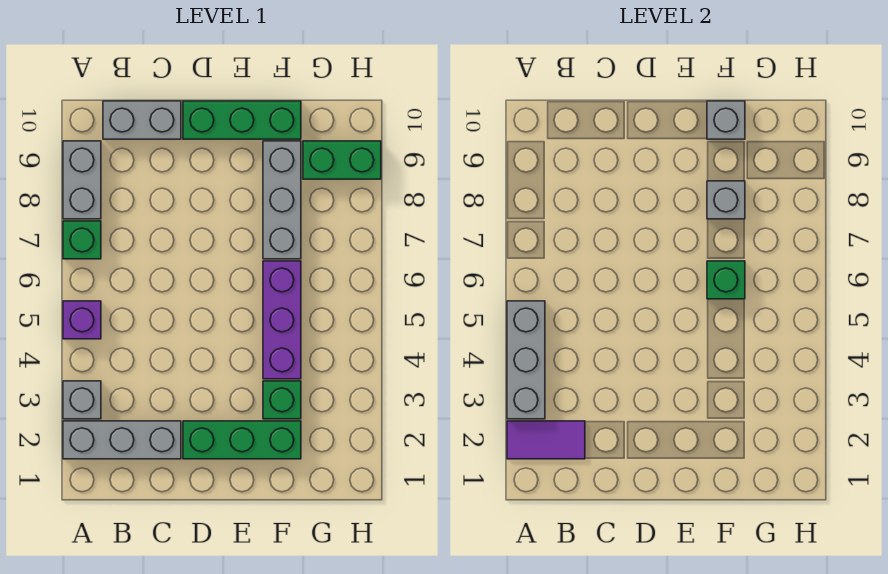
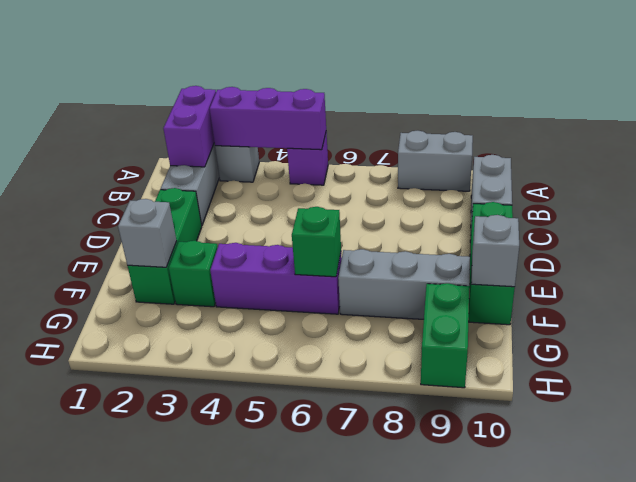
purple tile A2:B2 level 2 -> purple brick A2:B2 level 2
grey brick A3:A5 level 2 -> purple brick A3:A5 level 2
green brick A7 level 1 -> none
grey brick F8 level 2 -> grey brick F2 level 2

